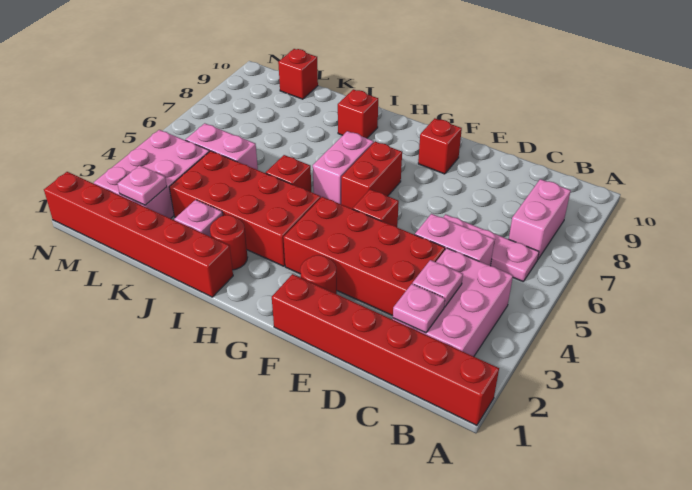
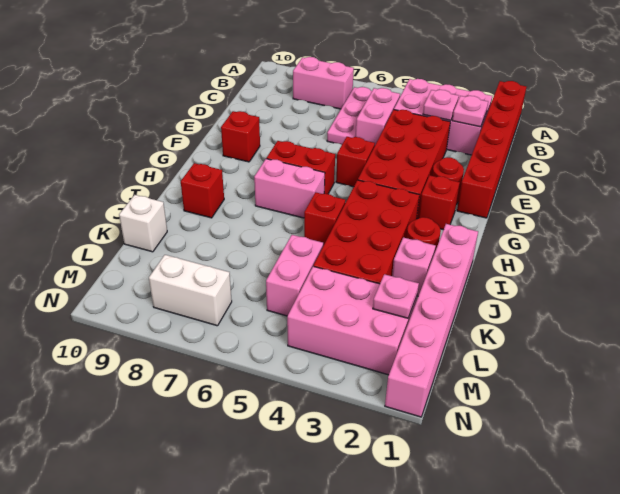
red brick I1:N1 level 1 -> pink brick I1:N1 level 1
none -> white brick K10 level 1
red brick L10 level 1 -> red brick G2 level 1
none -> white brick M7:M8 level 1

